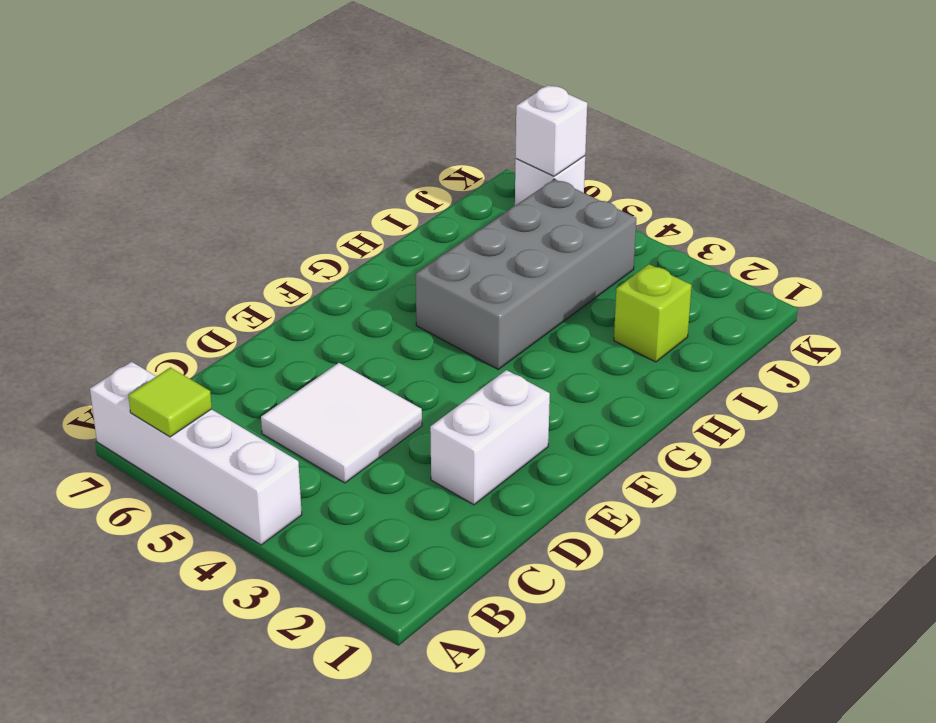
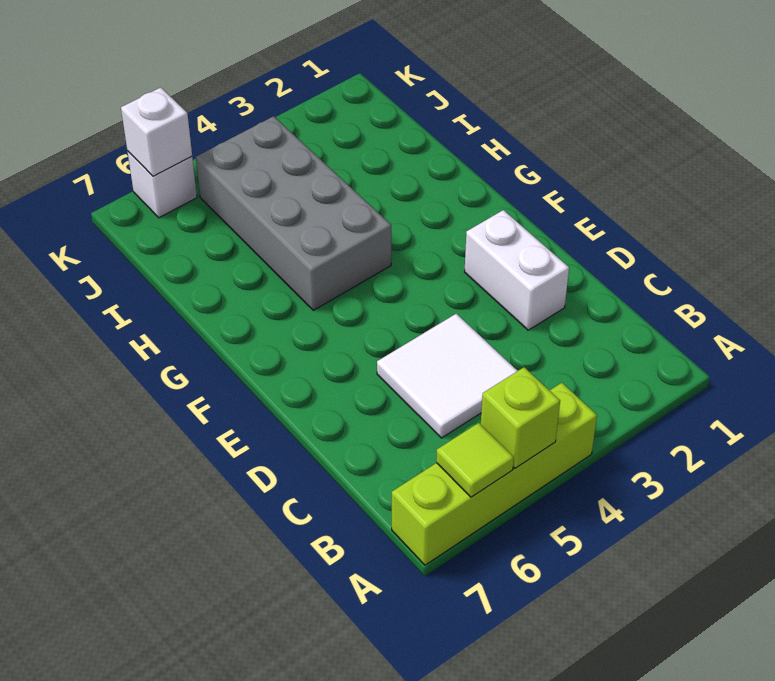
white brick A4:A7 level 1 -> lime brick A4:A7 level 1
lime brick I2 level 1 -> lime brick A5 level 2

